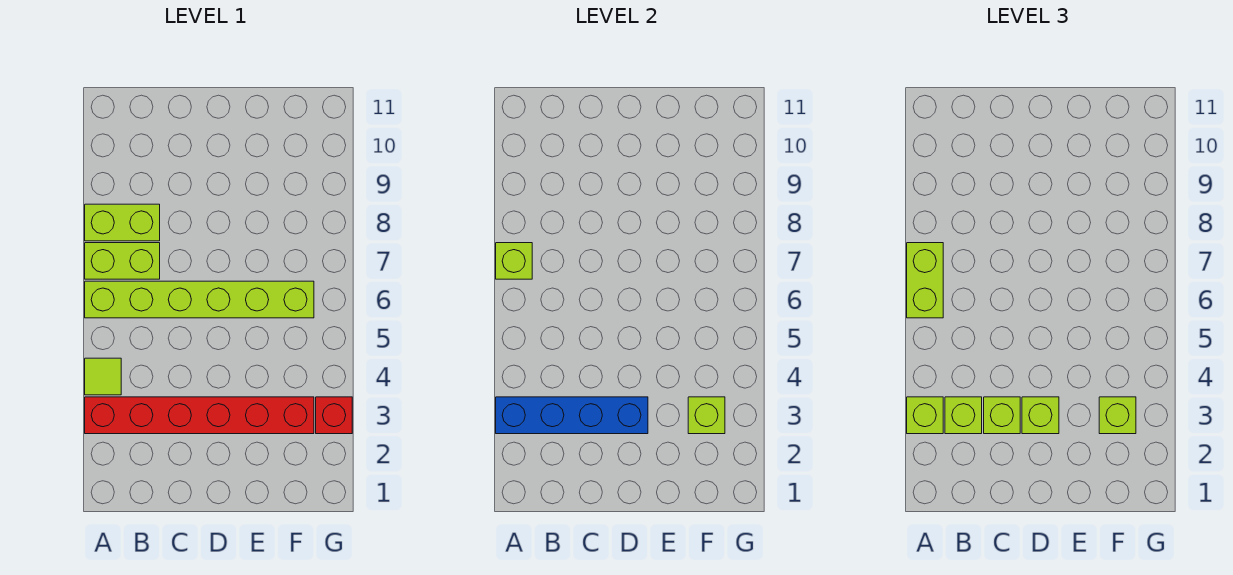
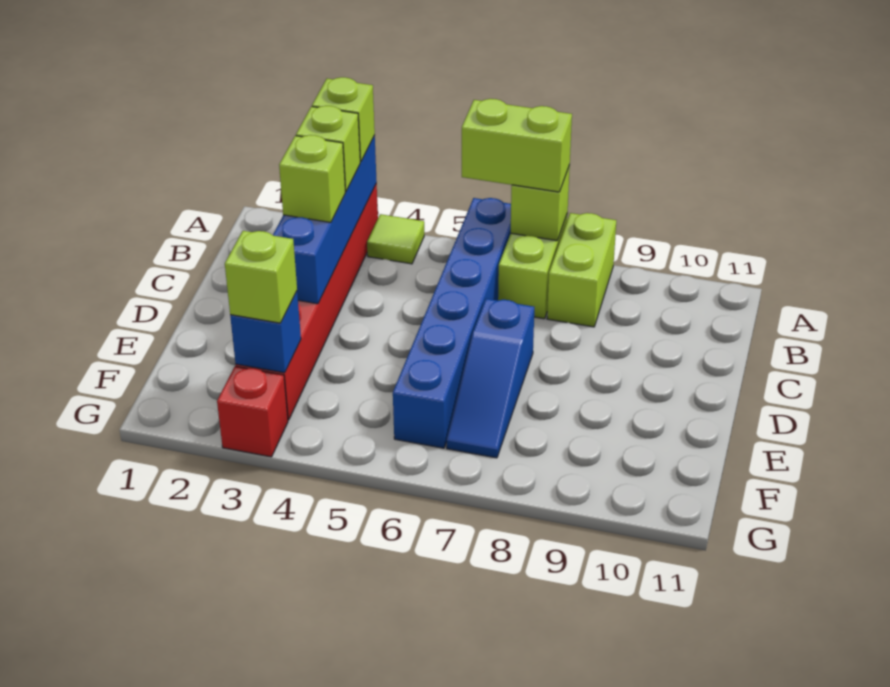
lime brick A6:F6 level 1 -> blue brick A6:F6 level 1
lime brick D3 level 3 -> none
none -> blue slope D7:F7 level 1 top D
lime brick F3 level 2 -> blue brick F3 level 2

